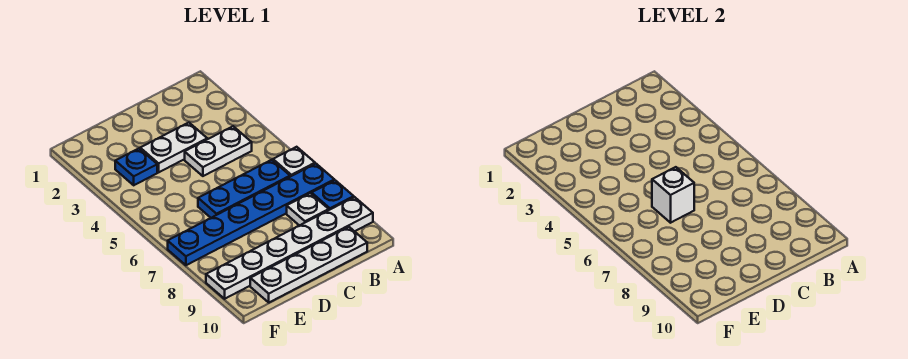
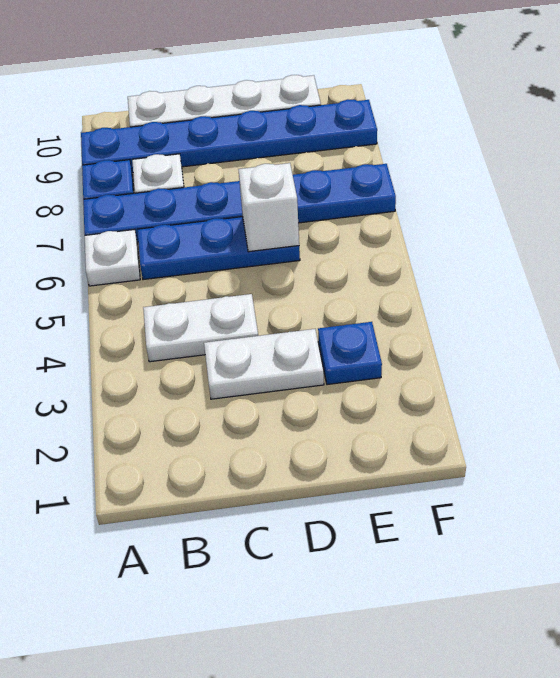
white plate A9:F9 level 1 -> blue plate A9:F9 level 1

